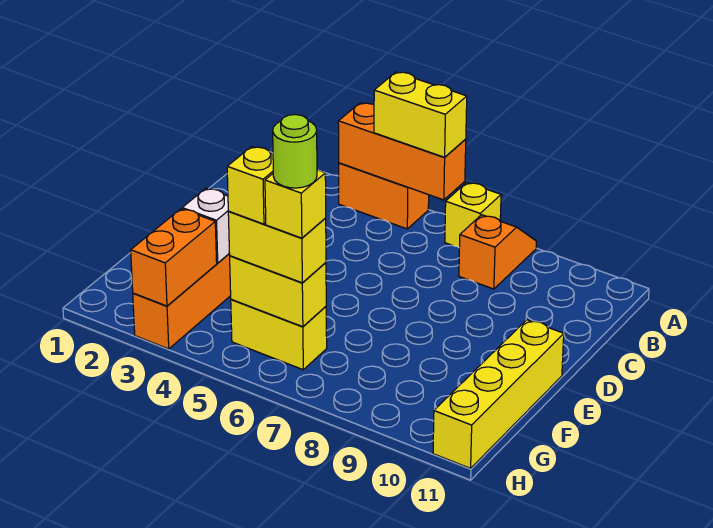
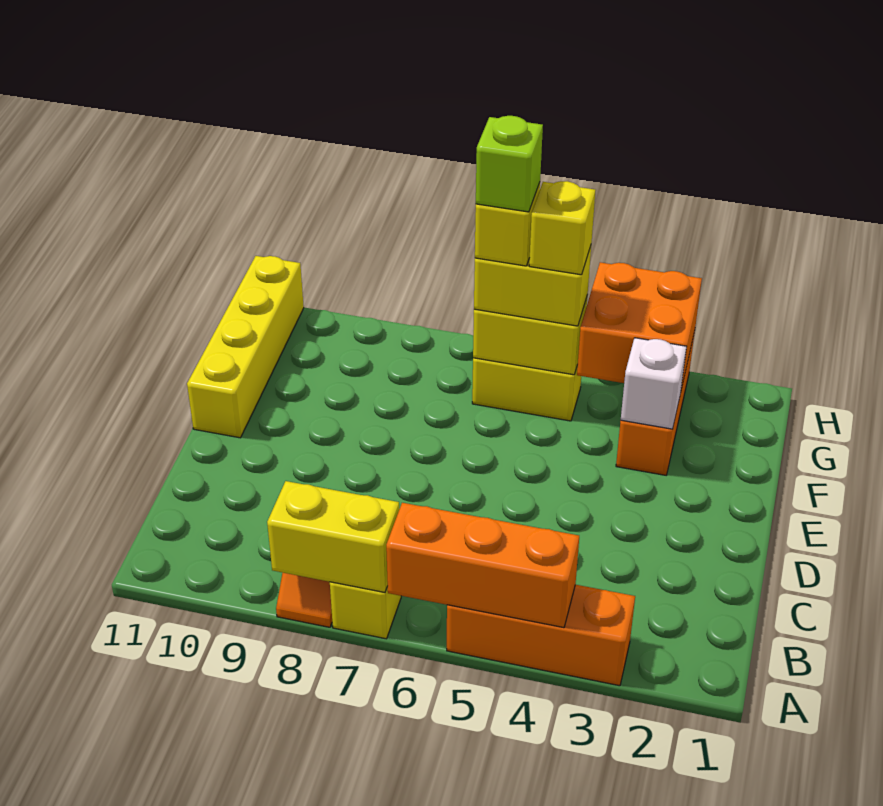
orange brick A4:A5 level 1 -> orange brick A3:A5 level 1
yellow brick A5:A6 level 3 -> yellow brick A7:A8 level 2
orange brick G3:H3 level 2 -> orange brick G3:H4 level 2
lime round brick G6 level 5 -> lime brick G6 level 5

